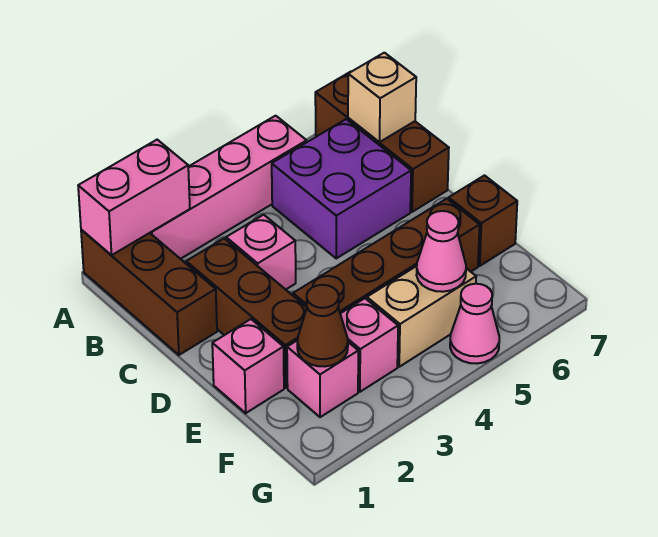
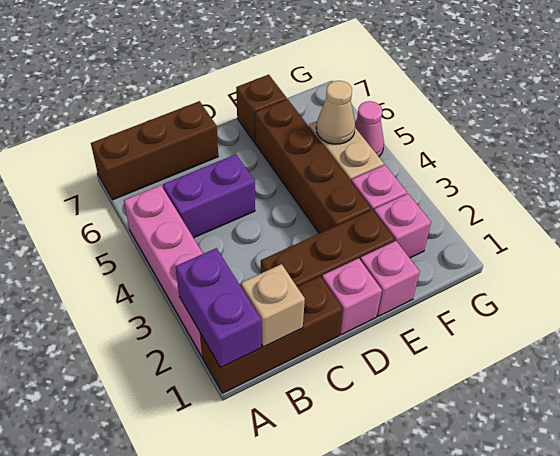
pink brick A1:A2 level 2 -> purple brick A1:A2 level 2
purple brick B5:C6 level 1 -> purple brick B5:C5 level 1
tan brick B7 level 2 -> tan brick B1 level 2
pink brick C3 level 1 -> pink brick D1 level 1
brown cone F2 level 2 -> none
pink cone F5 level 2 -> tan cone F5 level 2

